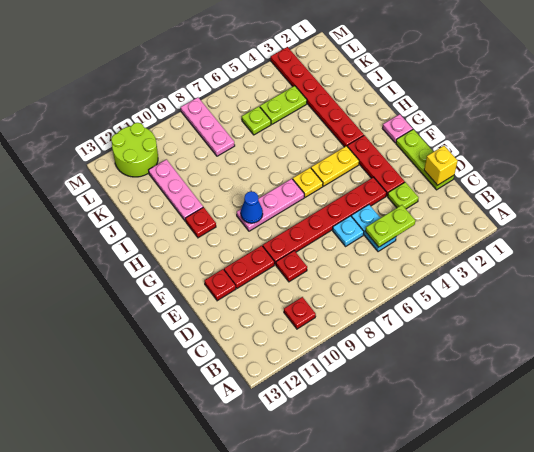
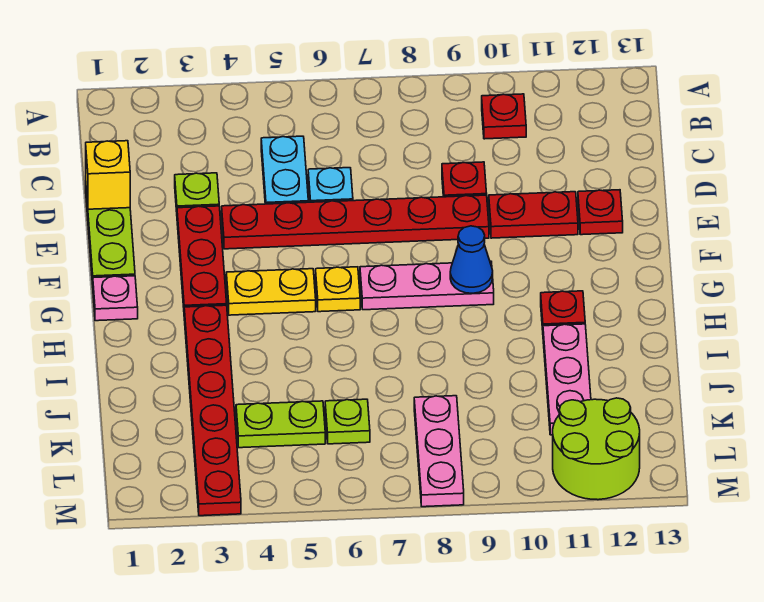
lime plate C4:C5 level 2 -> none

